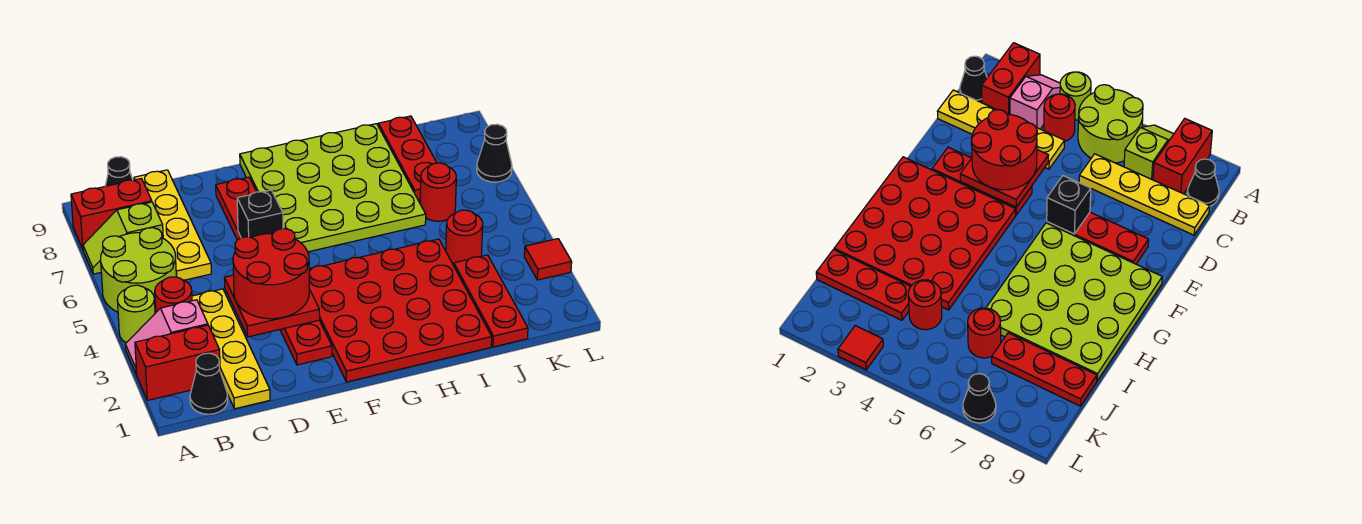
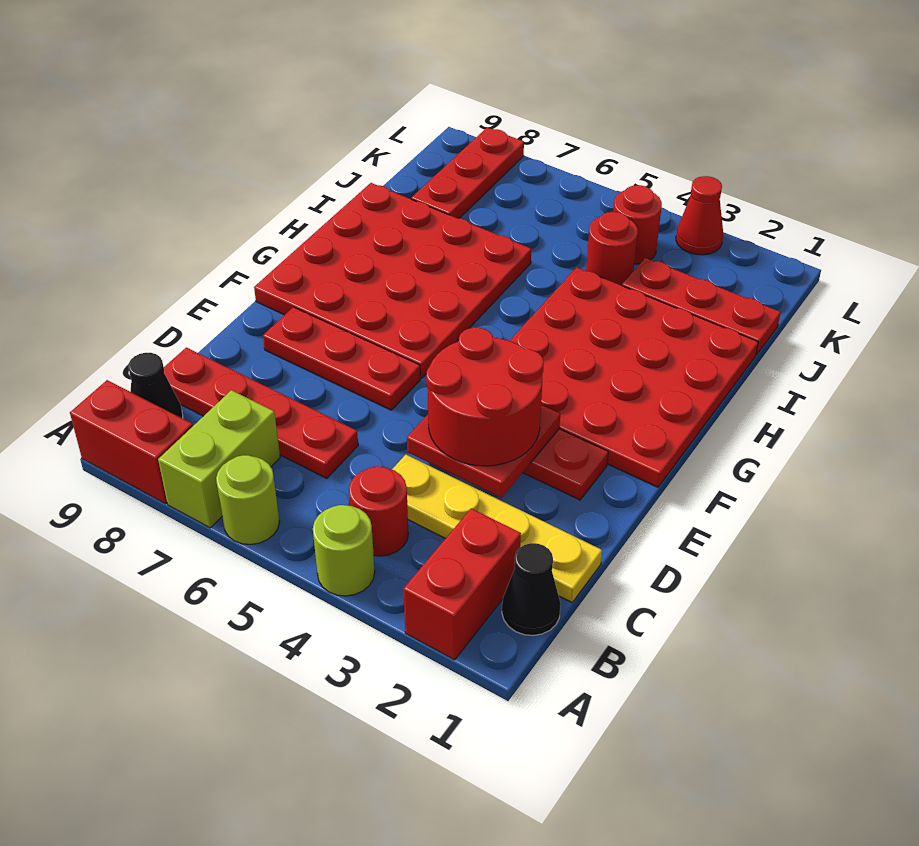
pink slope A3:B3 level 1 top B -> none
lime round brick A5:B6 level 1 -> lime round brick A6 level 1
lime slope A7:B7 level 1 top B -> lime brick A7:B7 level 1
red brick A8:B8 level 1 -> red brick A8:A9 level 1
yellow plate C6:C9 level 1 -> red plate C6:C9 level 1
black brick E6 level 2 -> none
lime plate F6:I9 level 1 -> red plate F6:I9 level 1
red round brick J6 level 1 -> red round brick K4 level 1
red plate J7:J9 level 1 -> red plate J8:L8 level 1
red tile L3 level 1 -> red cone L3 level 1
black cone L7 level 1 -> none

